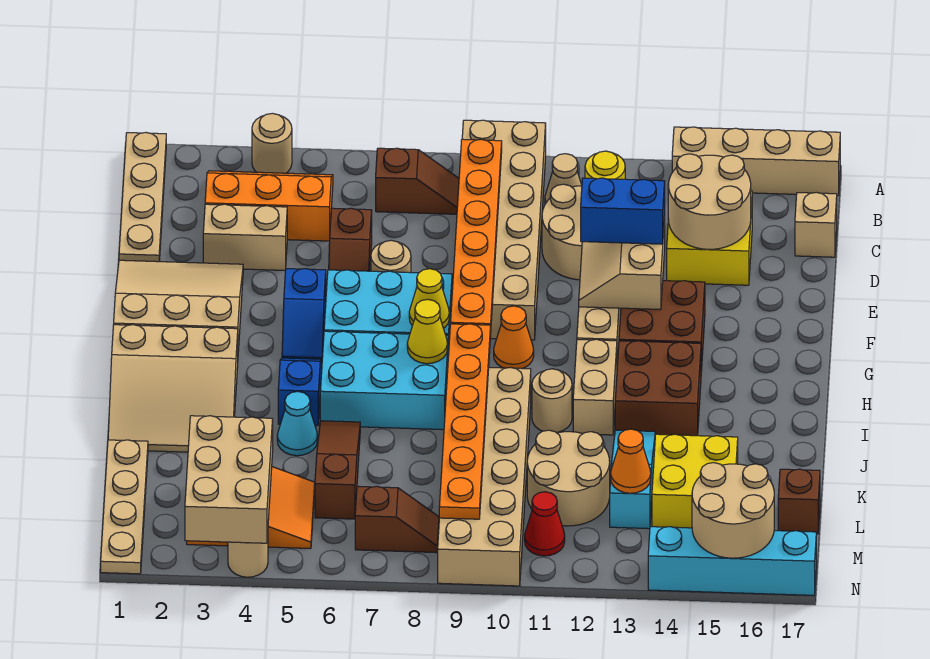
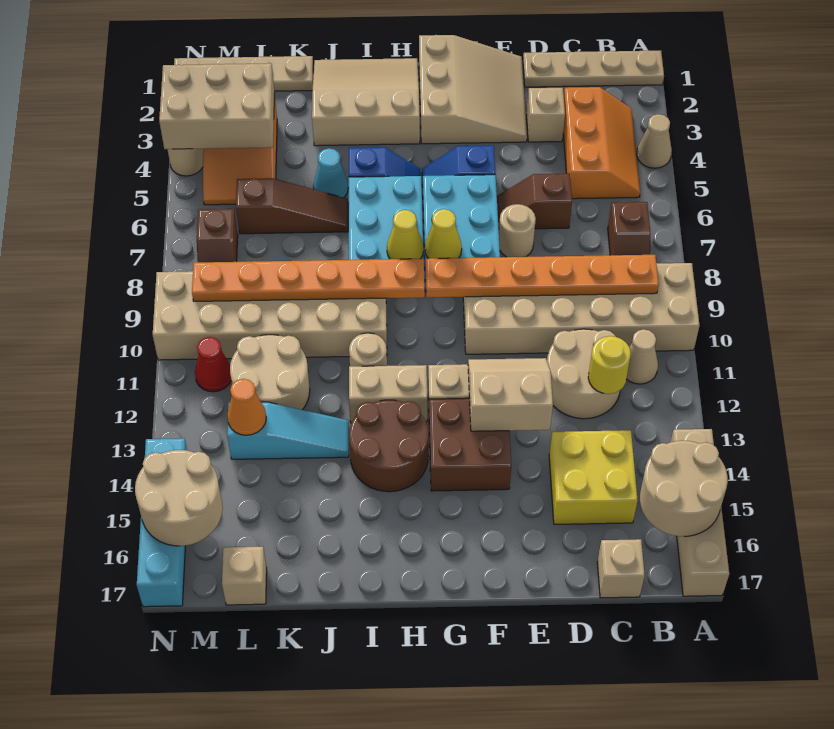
tan round brick A4 level 1 -> tan cone A4 level 1
tan round brick C14:D15 level 2 -> tan round brick A15:B16 level 2
tan brick D3:D4 level 1 -> tan brick D3 level 1
blue brick E12:E13 level 3 -> none
orange cone G10 level 1 -> none
tan slope H1:J3 level 1 top H -> tan slope H1:J3 level 1 top 3
brown brick H13:I14 level 1 -> brown round brick H13:I14 level 1
yellow brick K14:L15 level 1 -> none
brown brick L17 level 1 -> tan brick L17 level 1

